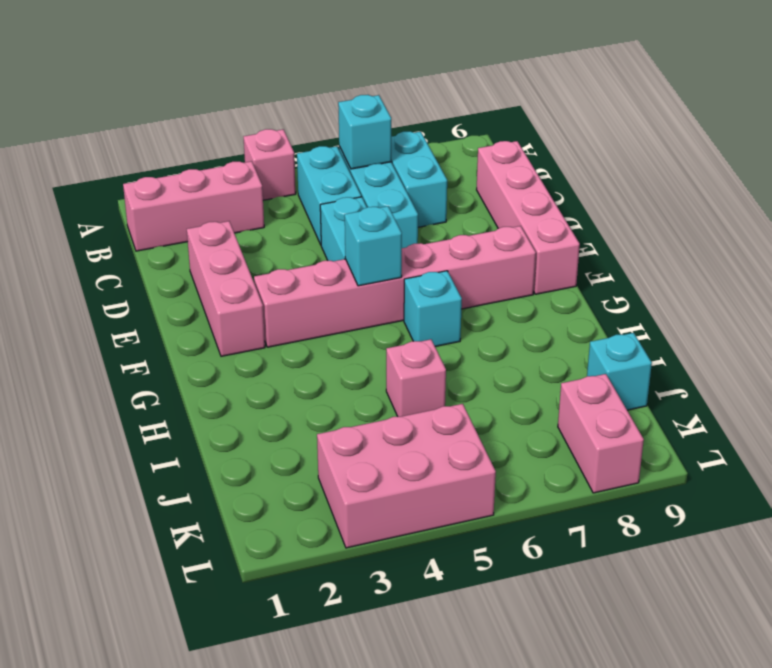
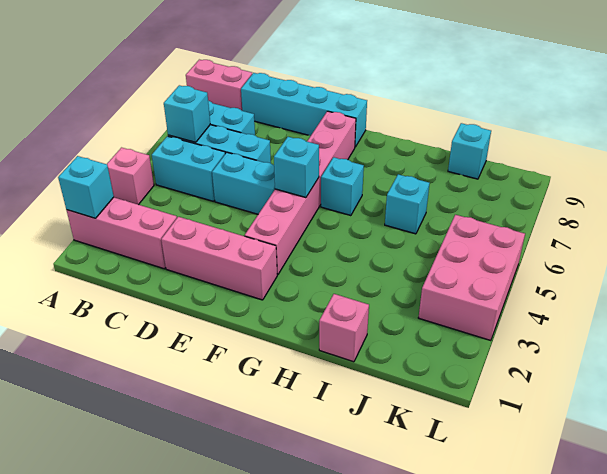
none -> cyan brick A2 level 2
pink brick B1:B3 level 1 -> pink brick A2:C2 level 1
pink brick C9:F9 level 1 -> cyan brick C9:F9 level 1
pink brick I5 level 1 -> pink brick I1 level 1
none -> cyan brick I6 level 1
pink brick K8:L8 level 1 -> pink brick A9:B9 level 1

